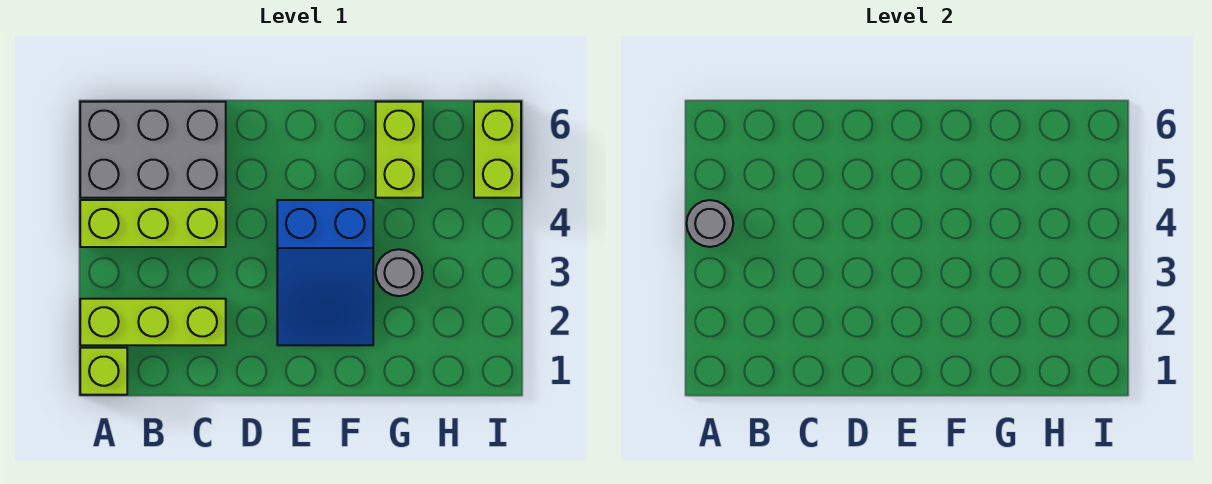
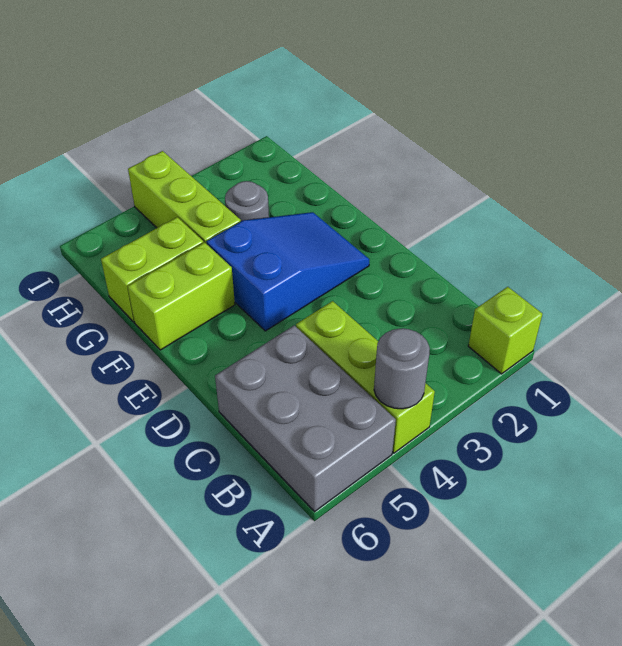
lime brick A2:C2 level 1 -> lime brick G4:I4 level 1
lime brick I5:I6 level 1 -> lime brick F5:F6 level 1

